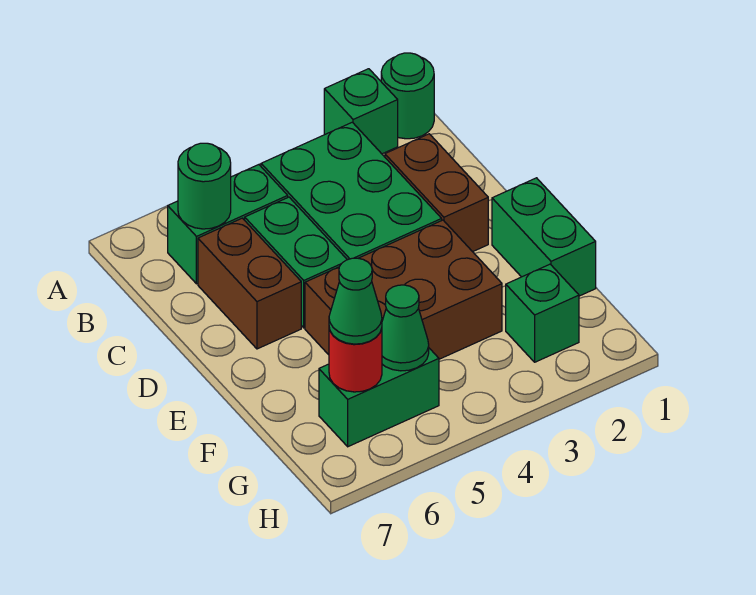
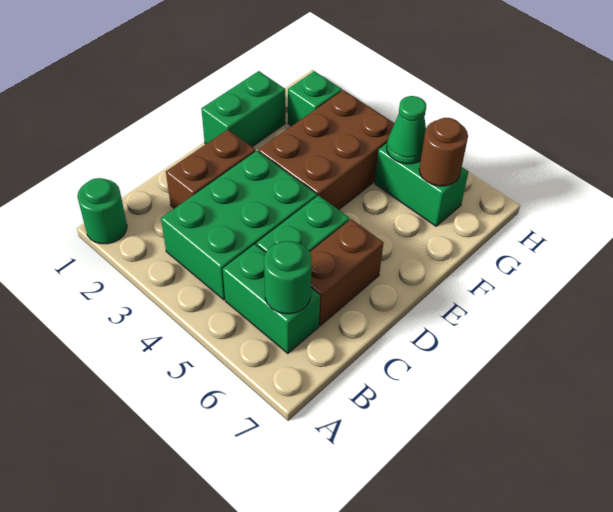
green brick A2 level 1 -> none
brown brick E3:F5 level 1 -> brown brick E3:G4 level 1
red round brick G6 level 2 -> brown round brick G6 level 2
green cone G6 level 3 -> none

